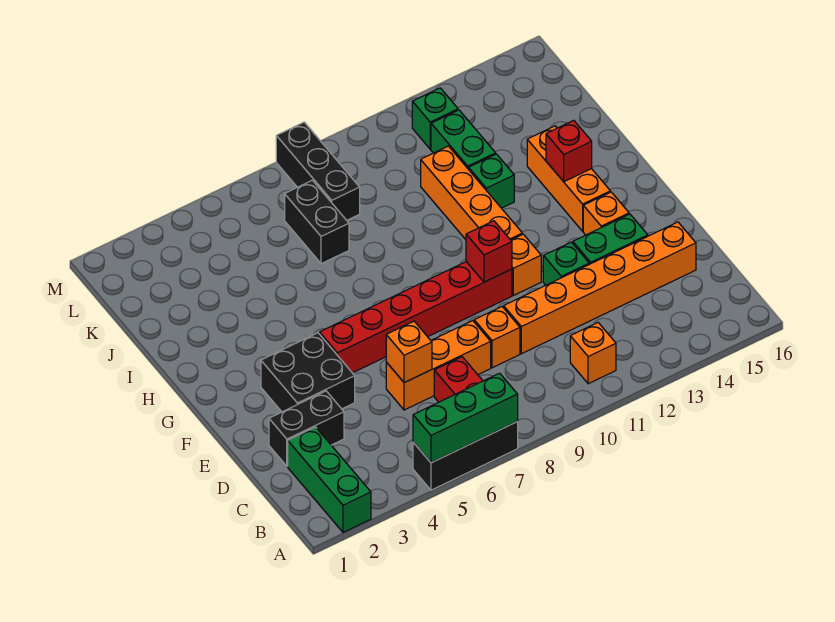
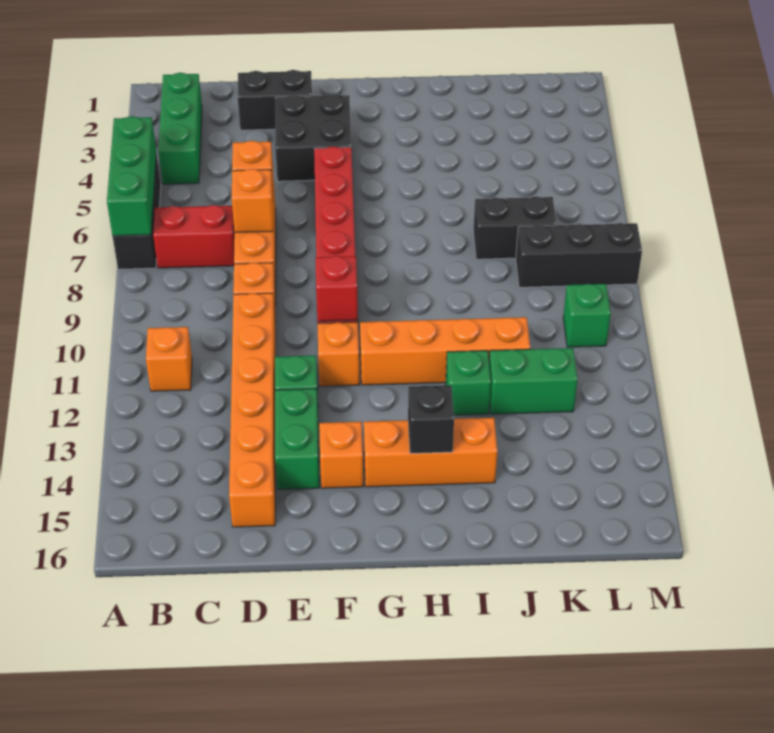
green brick A2:C2 level 1 -> green brick B2:B4 level 1
black brick D2:D3 level 1 -> black brick D2:E2 level 1
none -> orange brick D7 level 2
red brick H14 level 2 -> black brick H14 level 2
green brick L12 level 1 -> green brick L10 level 1

